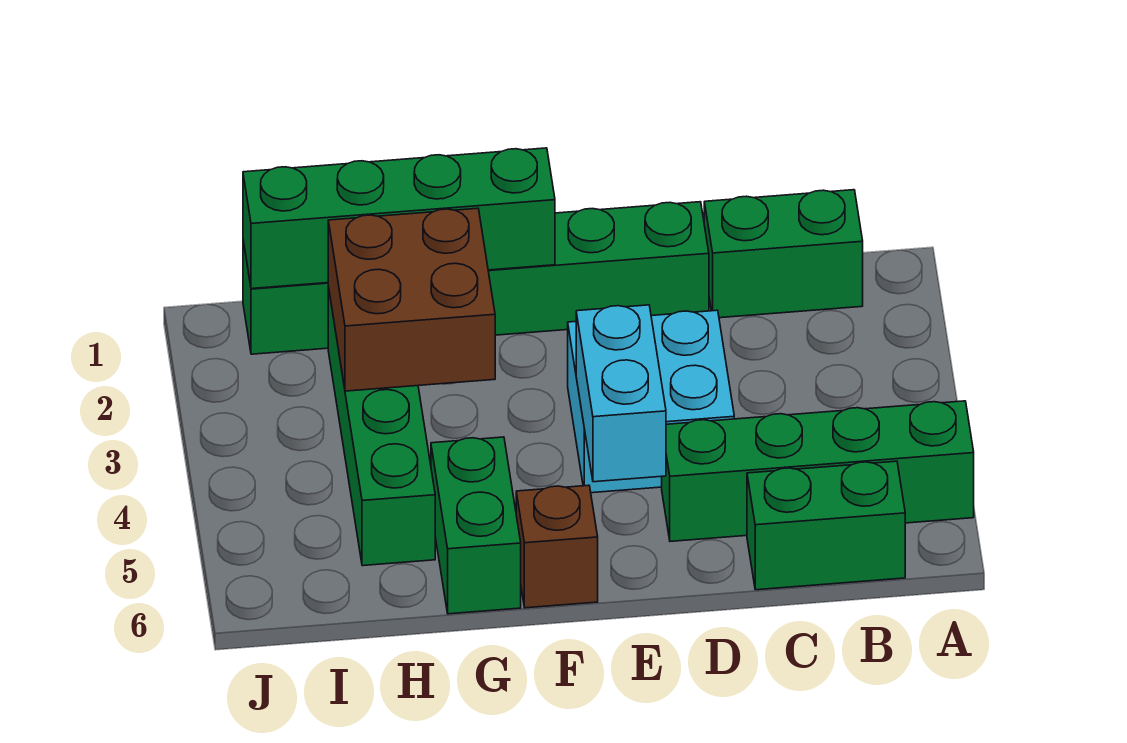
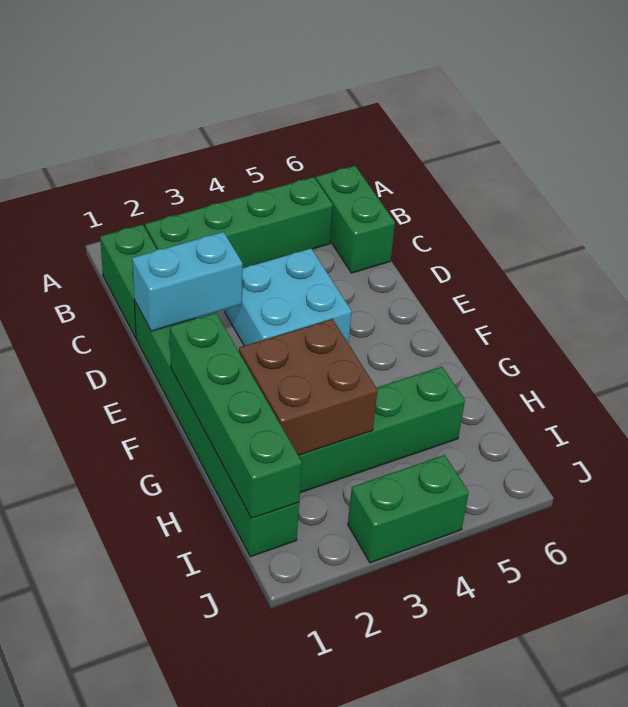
green brick A5:D5 level 1 -> green brick B2:B5 level 1
cyan brick E4:E5 level 2 -> cyan brick D1:D2 level 2
brown brick F6 level 1 -> none
green brick G5:G6 level 1 -> green brick J3:J4 level 1

